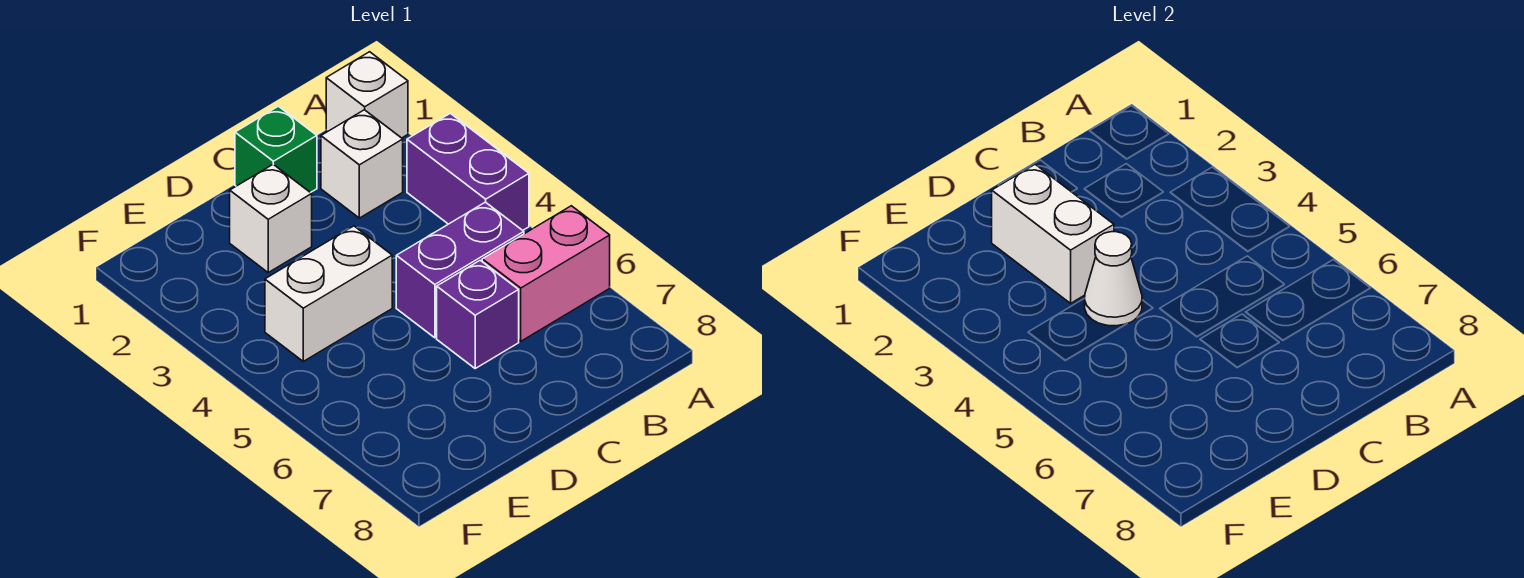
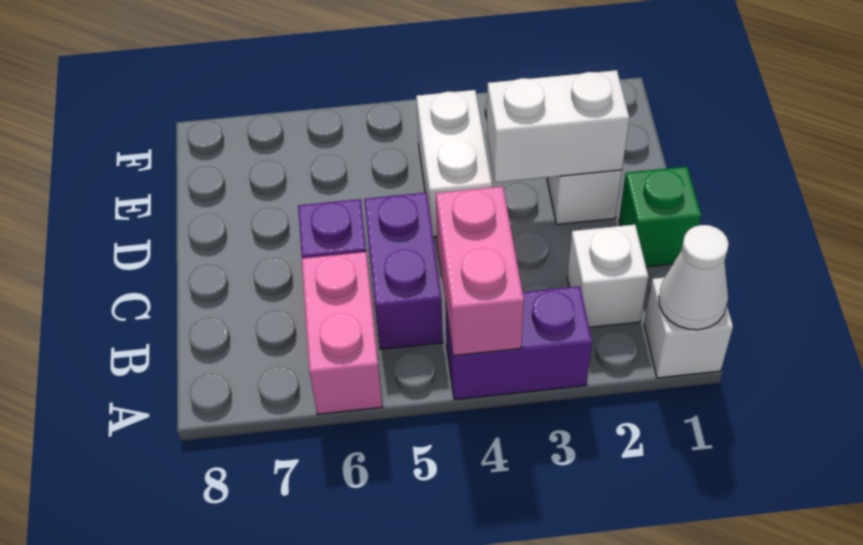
none -> pink brick A4:B4 level 2
white cone D4 level 2 -> white cone A1 level 2

